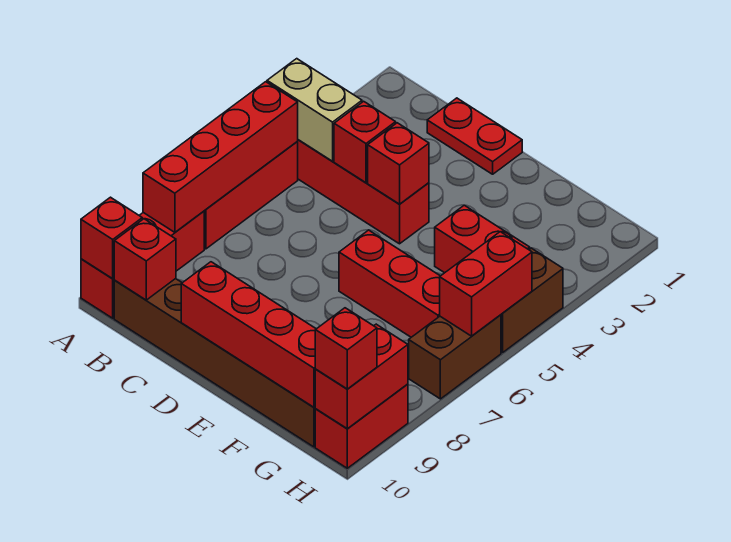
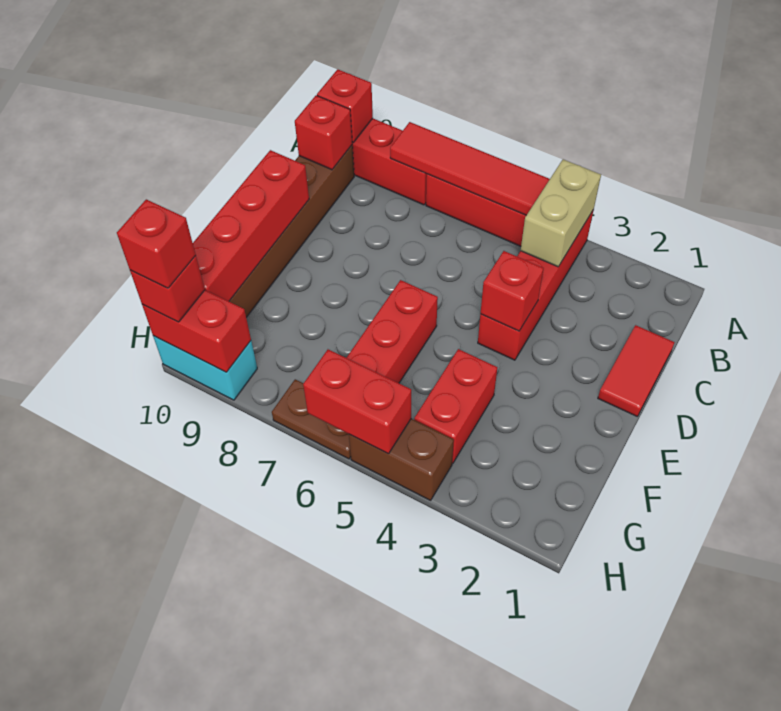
red brick A5:A8 level 2 -> red tile A5:A8 level 2
red plate C1:D1 level 1 -> red tile C1:D1 level 1
red brick C4 level 2 -> red brick H10 level 4
brown brick H6:H7 level 1 -> brown plate H6:H7 level 1
red brick H9:H10 level 1 -> cyan brick H9:H10 level 1

